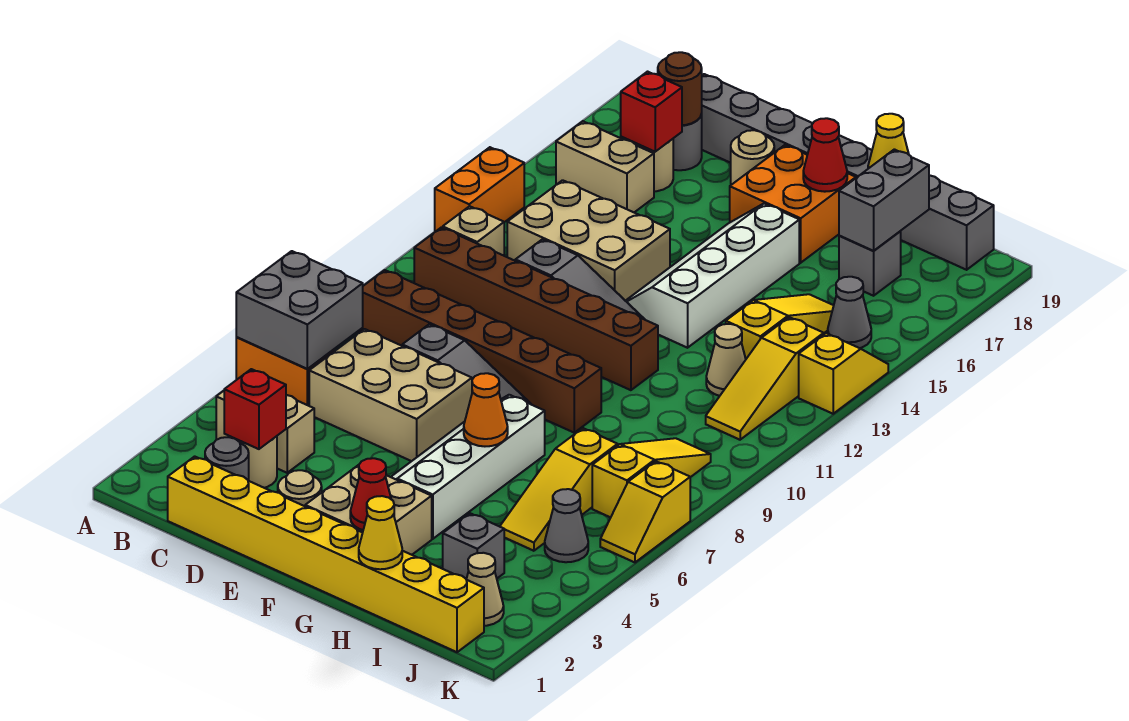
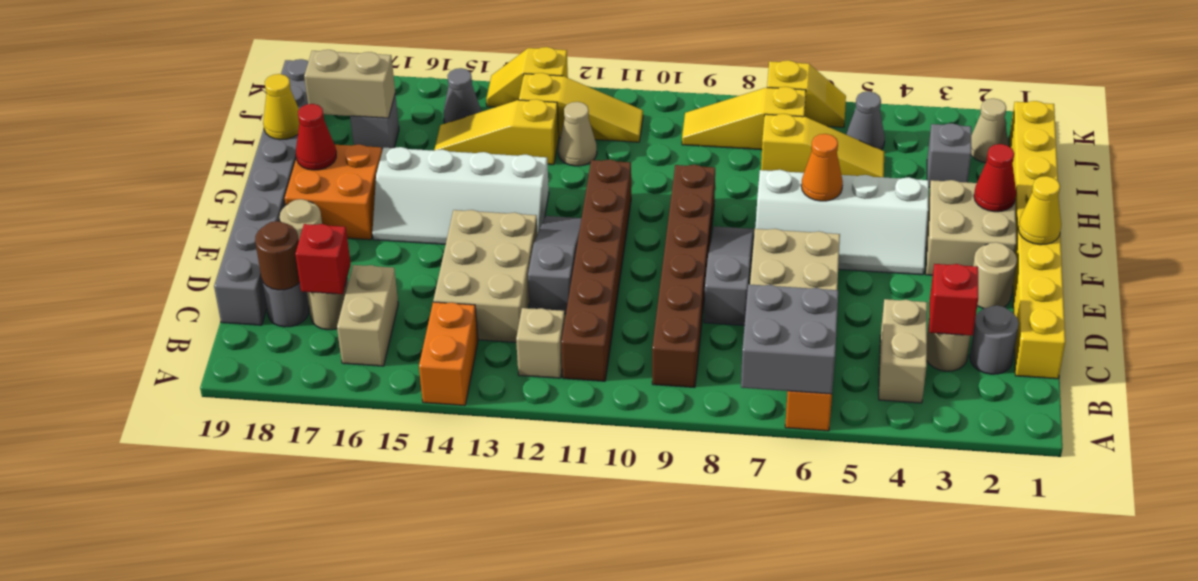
orange brick A13:A14 level 1 -> orange brick A14:B14 level 1
yellow cone H1 level 2 -> yellow cone F1 level 2
grey brick I17:I18 level 2 -> tan brick I17:I18 level 2

